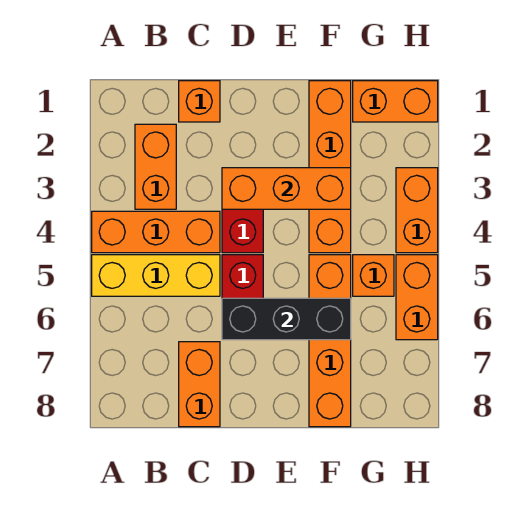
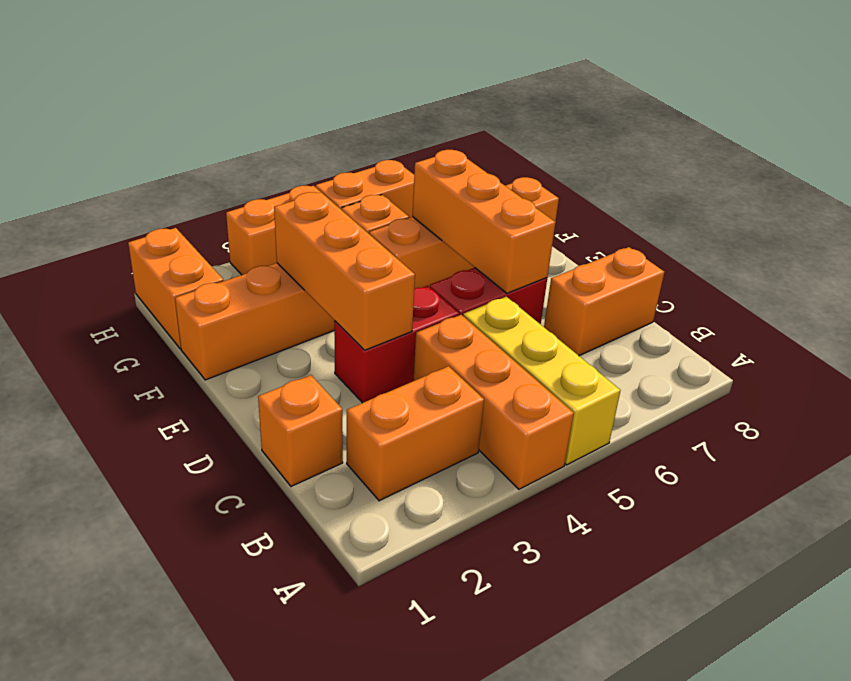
black brick D6:F6 level 2 -> orange brick D6:F6 level 2

